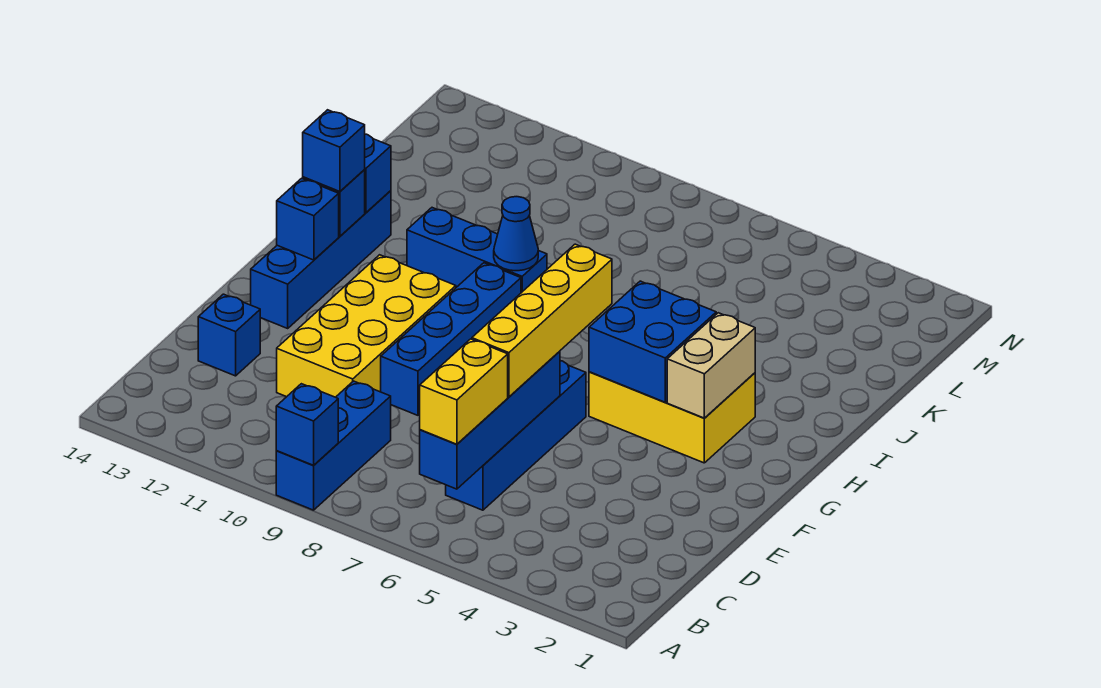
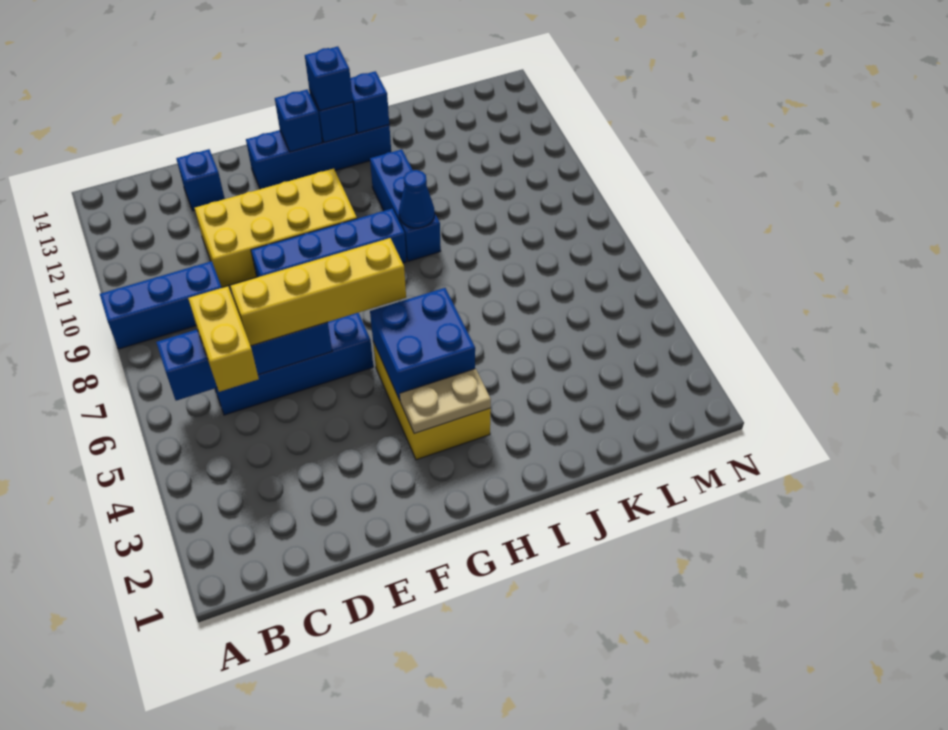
blue brick A9 level 2 -> none
yellow brick B6:C6 level 3 -> yellow brick C5:C6 level 3
tan brick G3:H3 level 2 -> tan plate G3:H3 level 2

